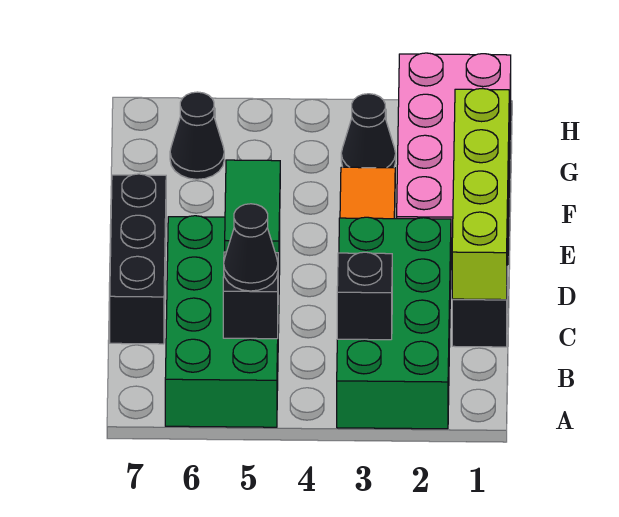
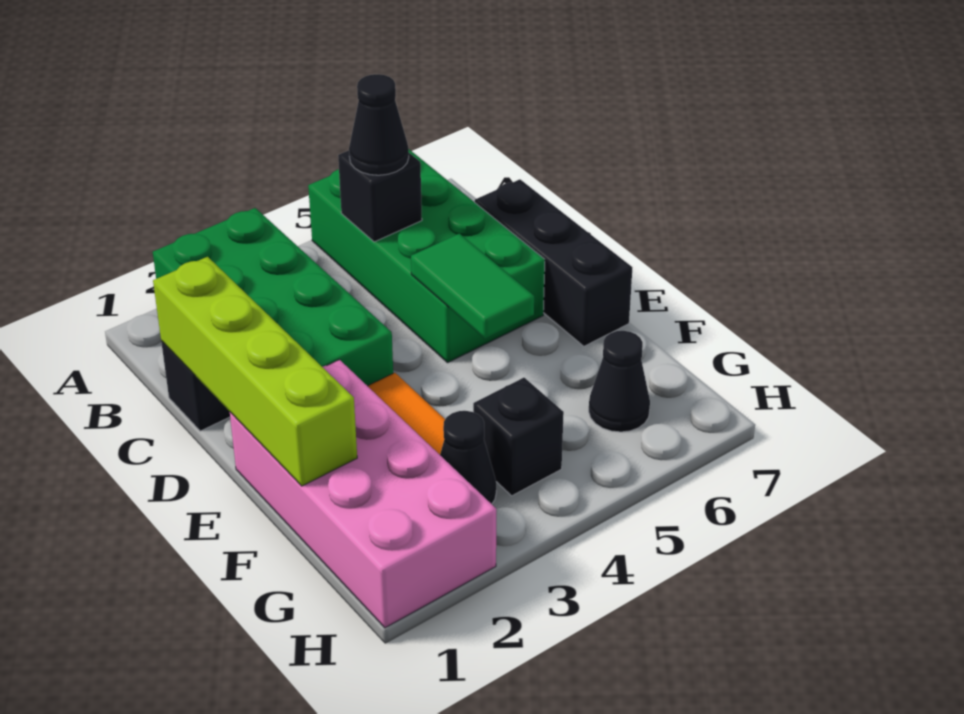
black brick B3 level 2 -> black brick G4 level 1

